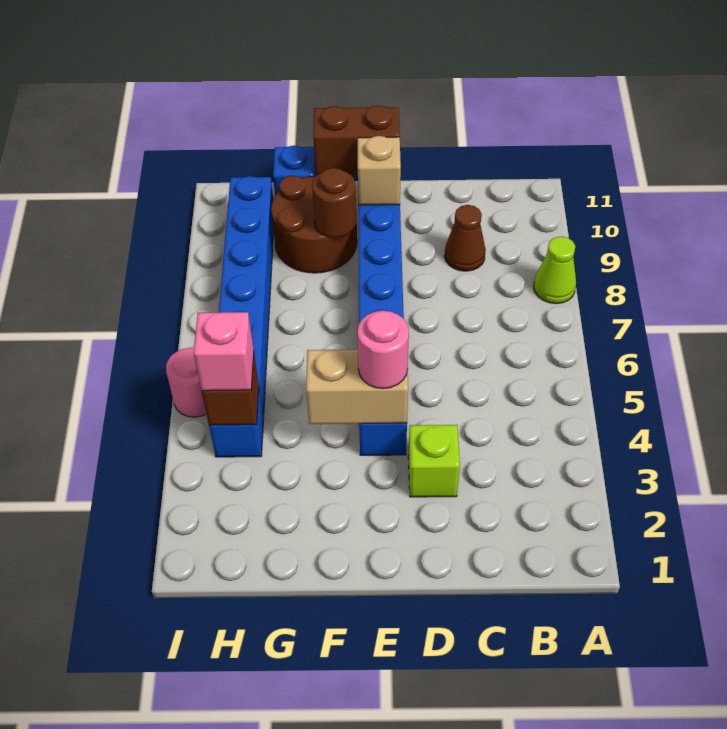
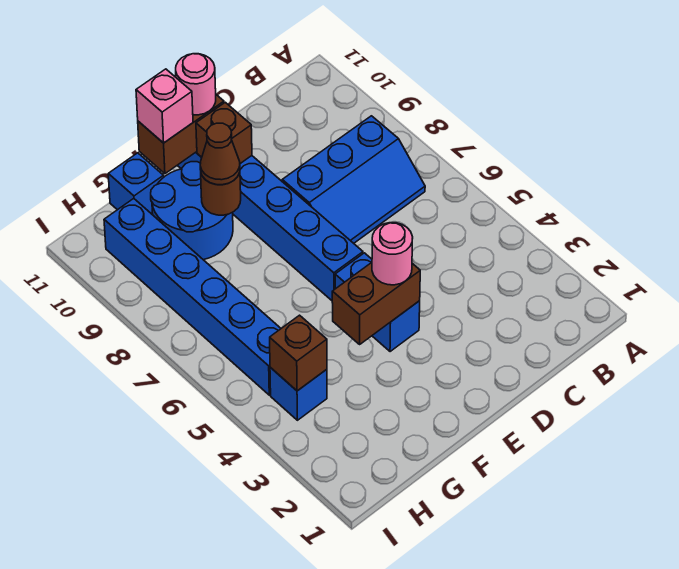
lime cone A8 level 1 -> none
none -> blue slope B7:D8 level 1 top 8
brown cone C9 level 1 -> brown cone F9 level 3
lime brick D3 level 1 -> none
tan brick E4:F4 level 2 -> brown brick E4:F4 level 2
tan brick E10 level 2 -> brown brick E10 level 2
brown round brick F9:G10 level 1 -> blue round brick F9:G10 level 1
pink brick H4 level 3 -> pink brick F11 level 3
pink round brick I5 level 1 -> pink round brick E11 level 3

